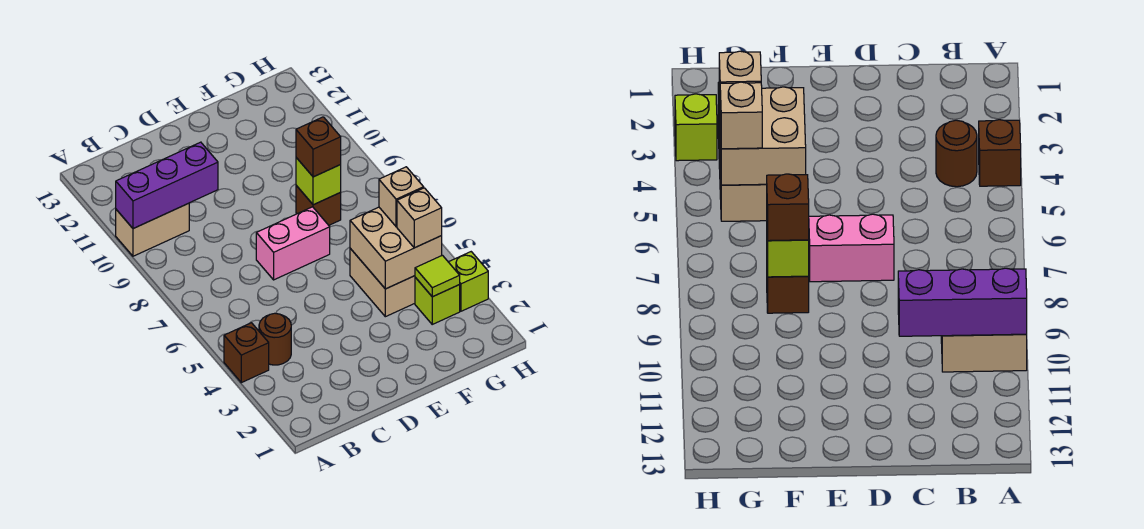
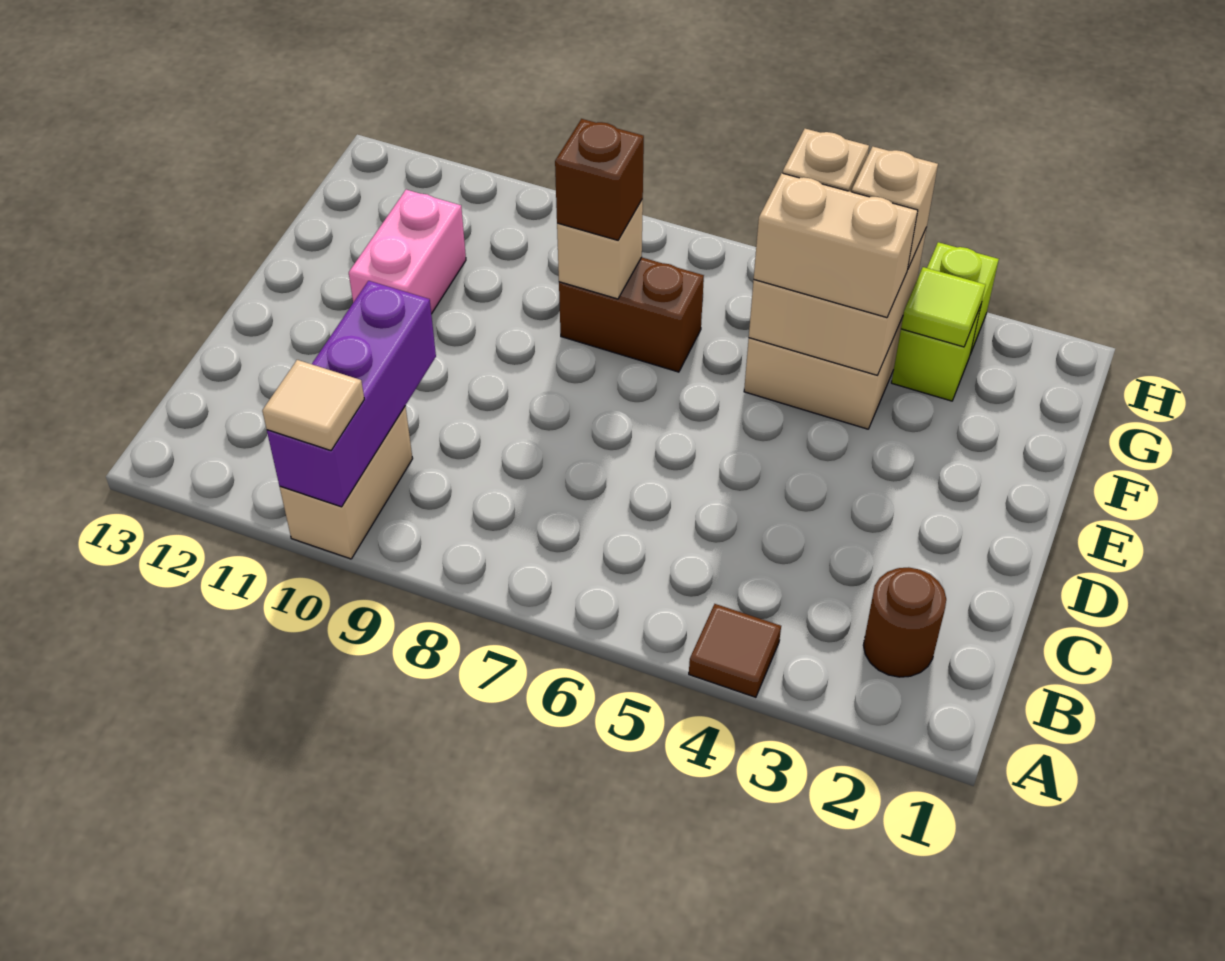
brown brick A4 level 1 -> brown tile A4 level 1
none -> tan tile A10 level 3
brown round brick B4 level 1 -> brown round brick B2 level 1
pink brick D7:E7 level 1 -> pink brick E11:F11 level 1
none -> tan brick F4:F5 level 3
brown brick F8 level 1 -> brown brick F7:F8 level 1
lime brick F8 level 2 -> tan brick F8 level 2

